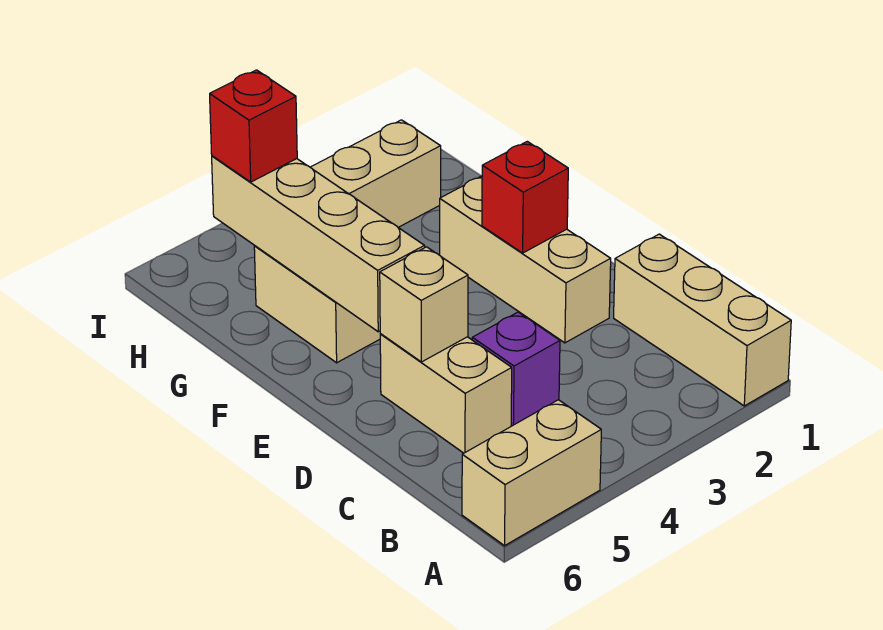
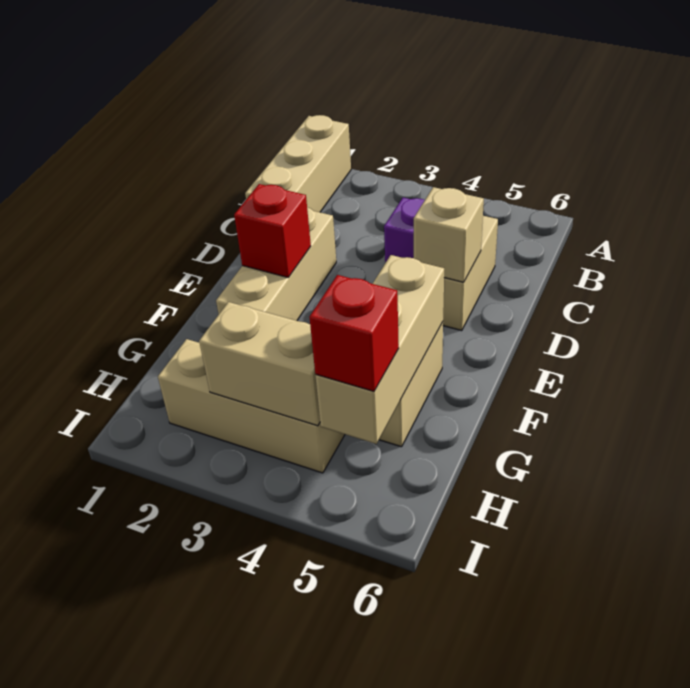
tan brick A5:A6 level 1 -> tan brick H3:H4 level 2
tan brick E5:H5 level 2 -> tan brick F5:H5 level 2

